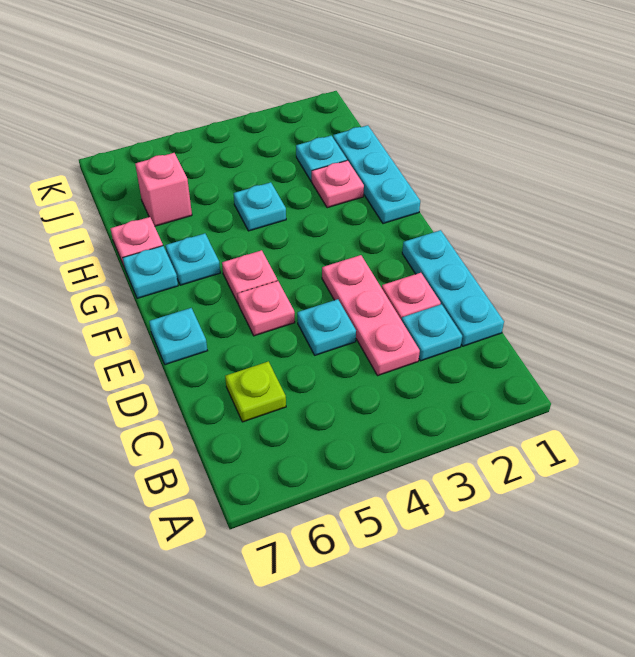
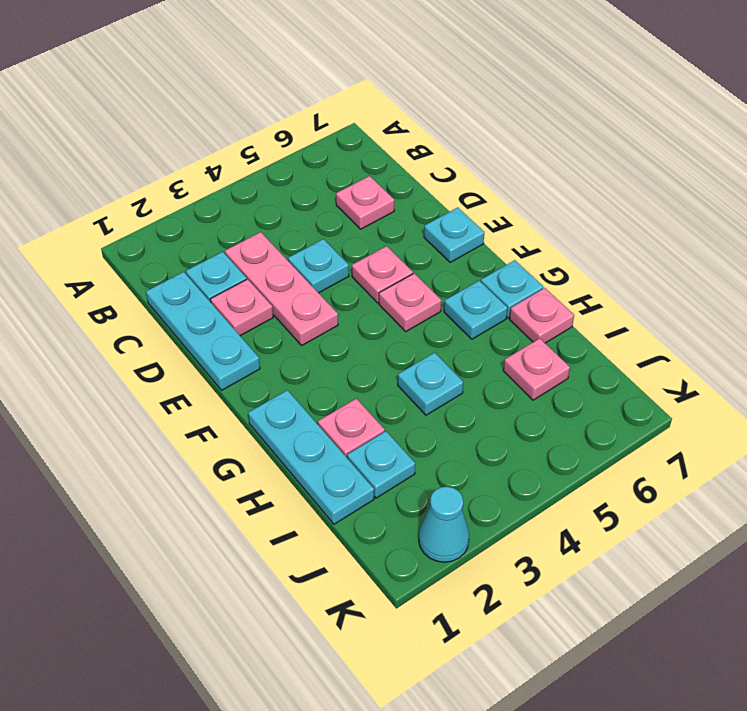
lime plate C6 level 1 -> pink plate C6 level 1
pink brick I6 level 1 -> pink plate I6 level 1
none -> cyan cone K2 level 1

